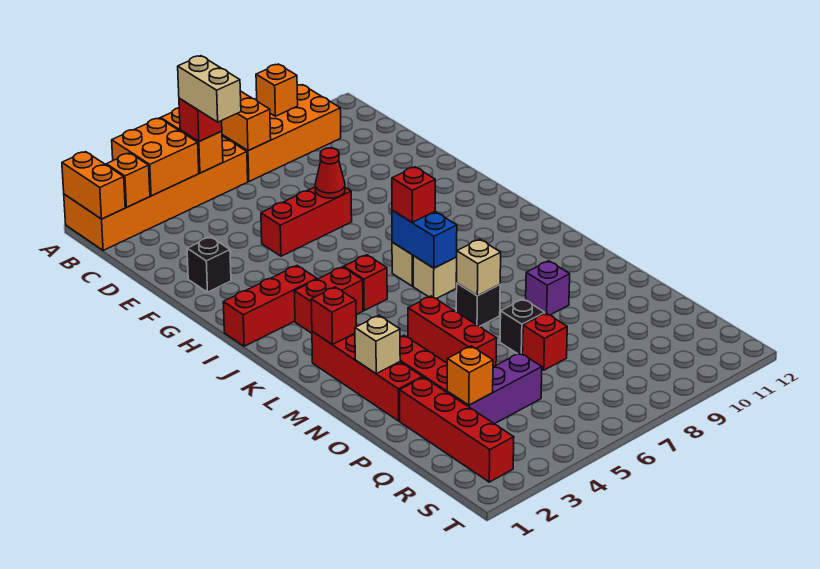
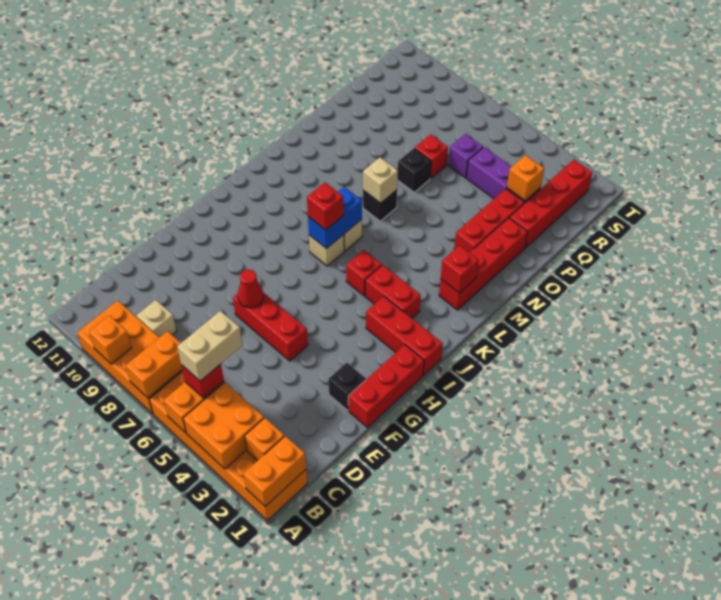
red brick M5:O5 level 1 -> red brick F1:H1 level 1
tan brick N2 level 2 -> tan brick C9 level 1
purple brick N9 level 1 -> purple brick Q6 level 1

